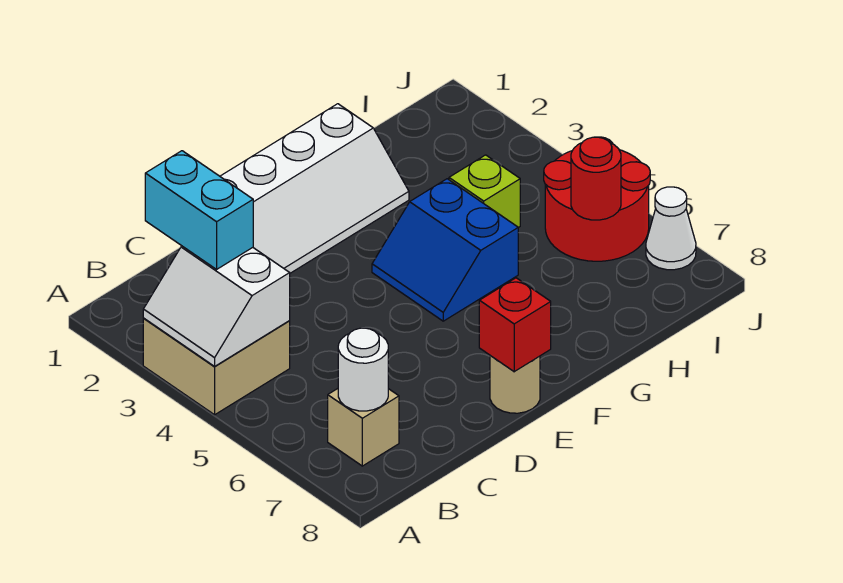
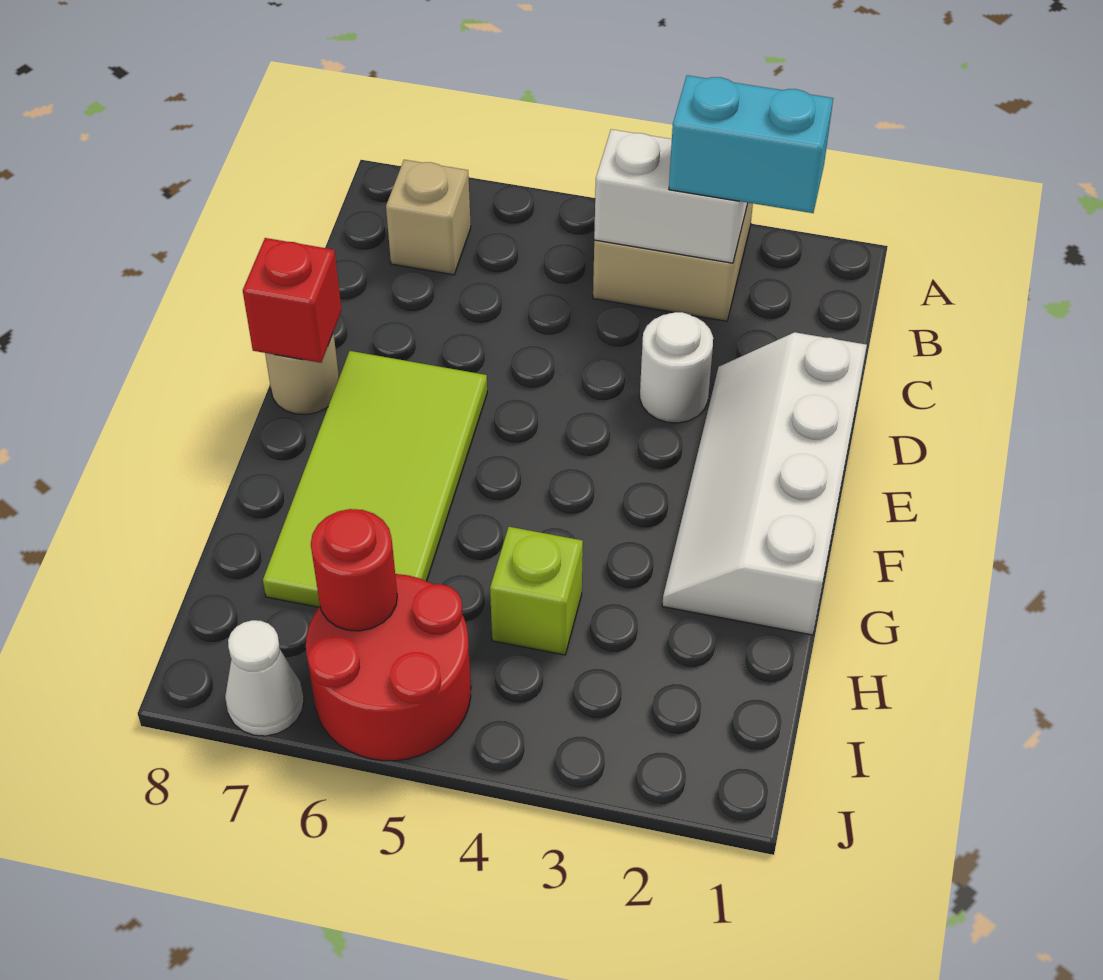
white round brick B7 level 2 -> white round brick D3 level 1
none -> lime tile E6:H7 level 1
blue slope F4:G5 level 1 top G -> none

